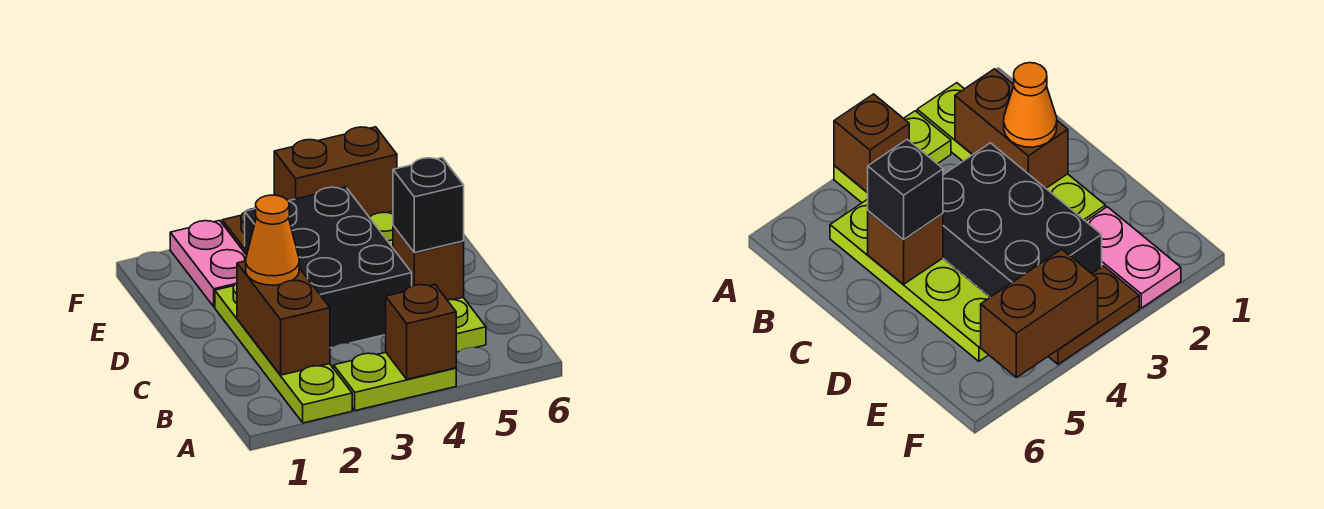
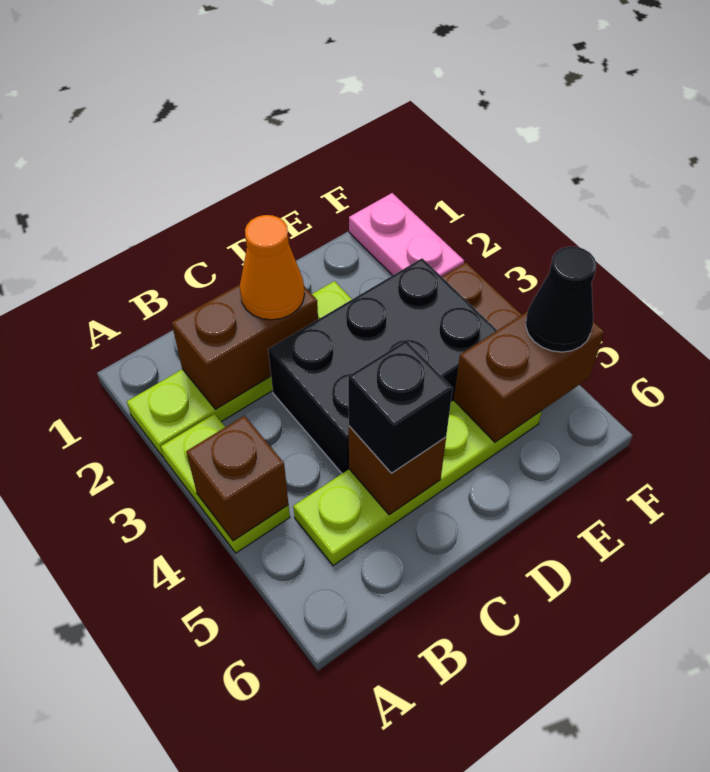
pink plate E2:F2 level 1 -> pink plate F1:F2 level 1
brown brick F4:F5 level 2 -> brown brick E5:F5 level 2
none -> black cone F5 level 3

